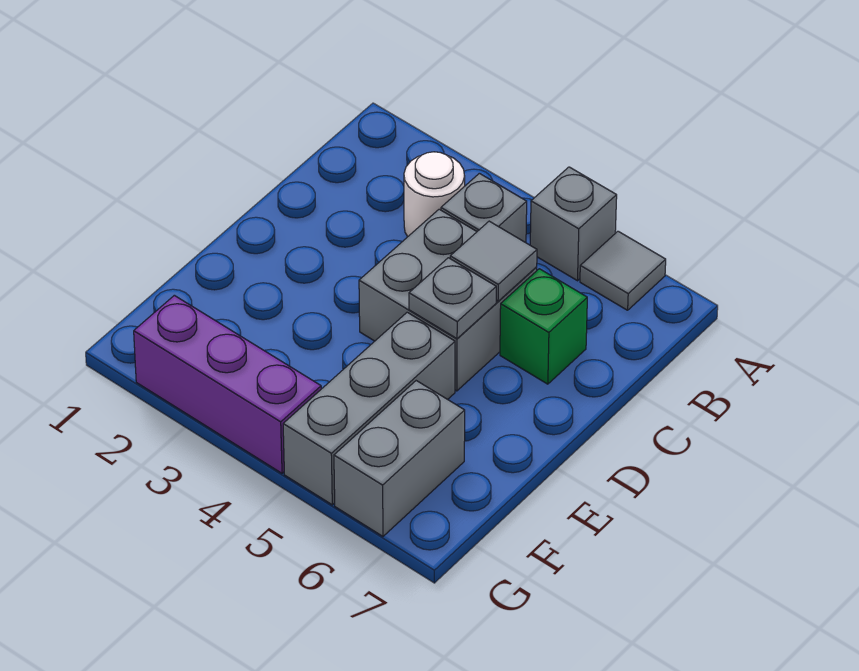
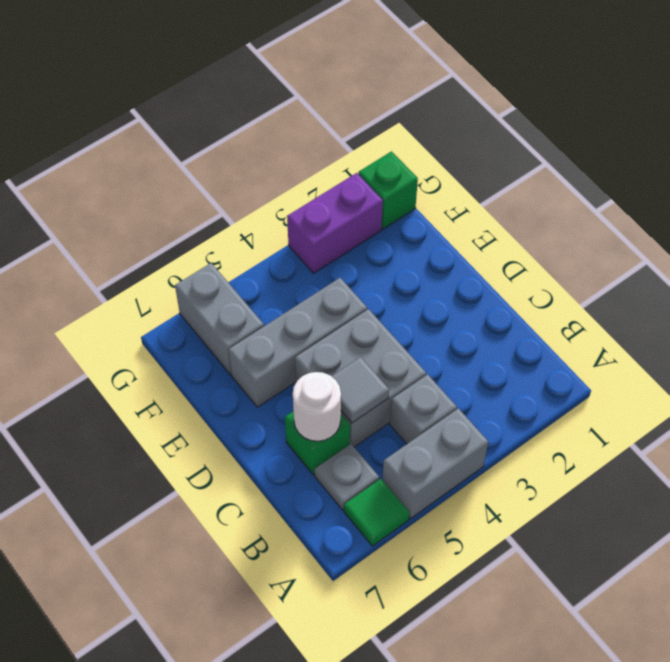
grey brick A5 level 1 -> grey brick A4:A5 level 1
grey tile A6 level 1 -> green tile A6 level 1
white round brick B3 level 1 -> white round brick C6 level 2
grey plate D5 level 2 -> grey plate B6 level 1
grey brick E5:G5 level 1 -> grey brick E4:E6 level 1
none -> green brick G1 level 1
purple brick G2:G4 level 1 -> purple brick G2:G3 level 1

